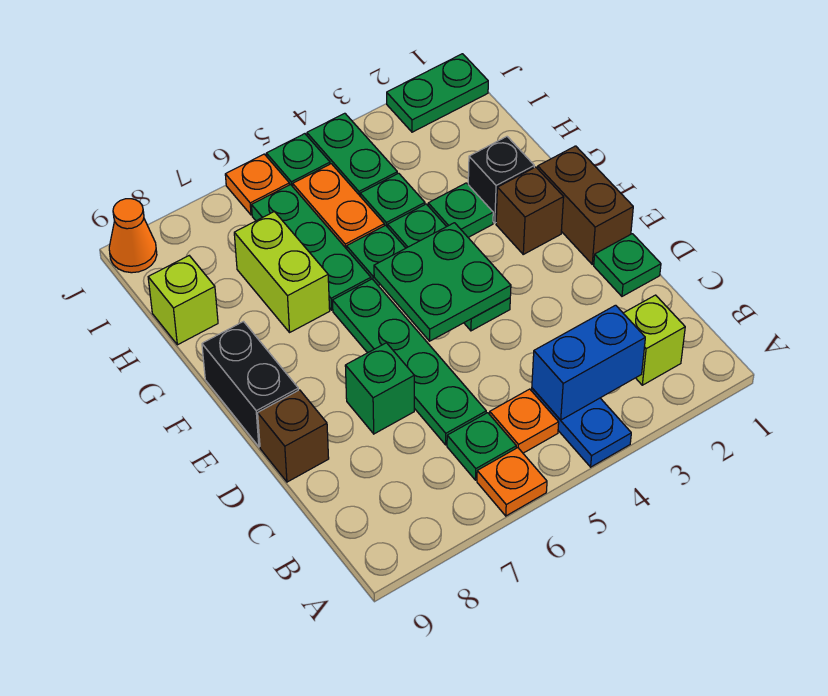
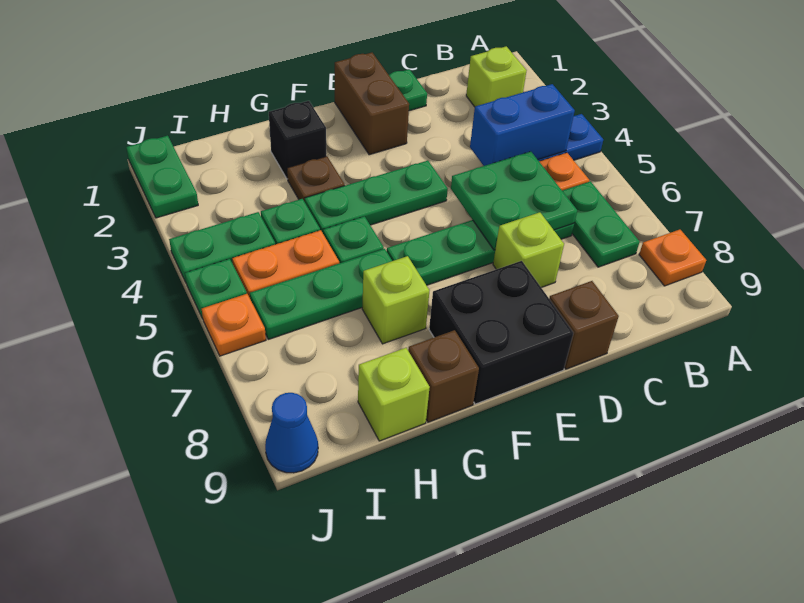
orange plate A6 level 1 -> orange plate A8 level 1
blue brick B3:B4 level 2 -> blue brick B4:C4 level 2
green plate B6 level 1 -> green plate B6:B7 level 1
green brick D7 level 1 -> lime brick D7 level 1
brown brick E1:F1 level 1 -> brown brick E1:E2 level 1
green plate E4:F5 level 2 -> green plate C5:D6 level 2
black brick E9:F9 level 1 -> black brick E8:F9 level 1
brown brick F2 level 1 -> brown brick G9 level 1
green plate G3 level 1 -> brown plate G3 level 1
lime brick G7:H7 level 1 -> lime brick G7 level 1
orange cone J9 level 1 -> blue cone J9 level 1

